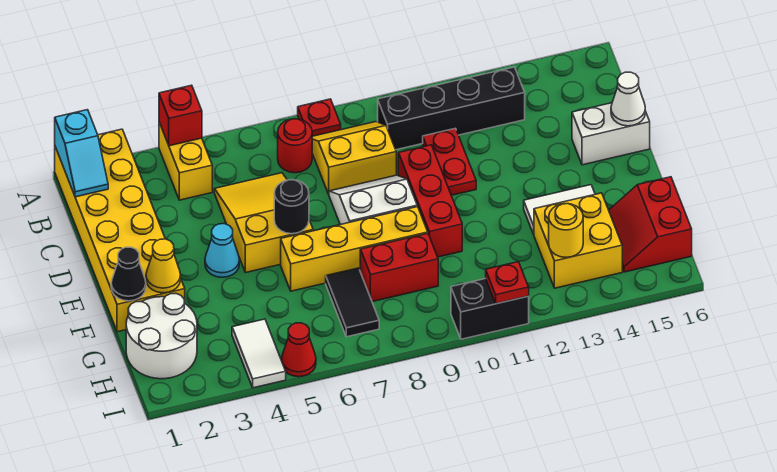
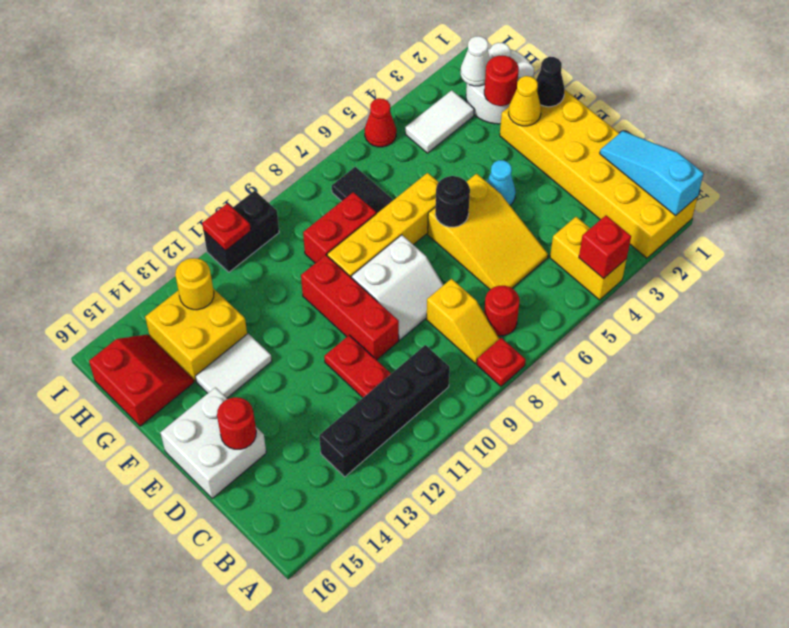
cyan slope A1:B1 level 2 top A -> cyan slope A1:C1 level 2 top A
yellow slope B8:C9 level 1 top C -> yellow slope B8:C8 level 1 top C
white brick D15:D16 level 1 -> white brick D15:E16 level 1
none -> red round brick D15 level 2
white cone D16 level 2 -> white cone H2 level 2
none -> red round brick G2 level 2
white tile H4:I4 level 1 -> white tile H3:H4 level 1

